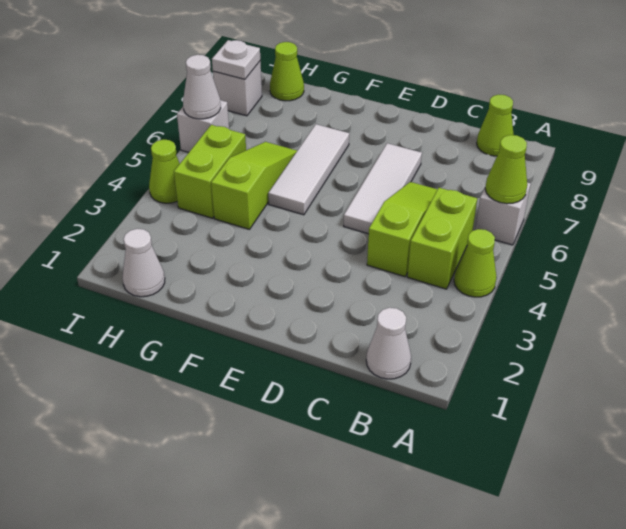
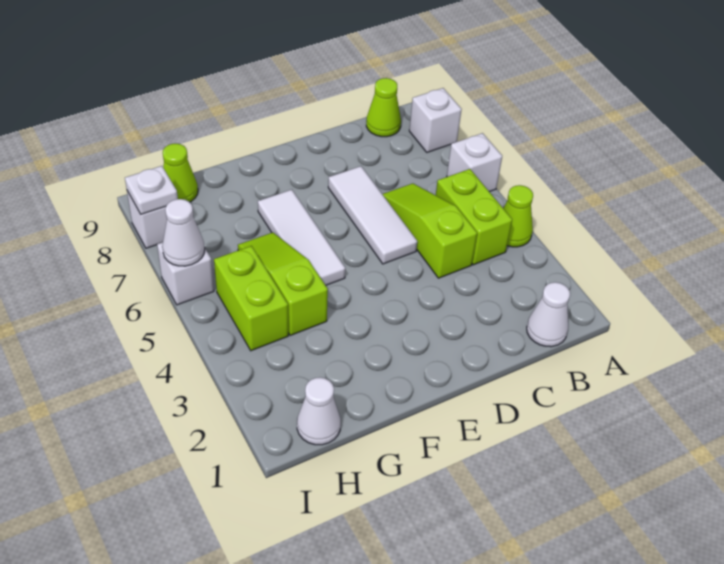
lime cone A6 level 2 -> none
none -> white brick A8 level 1
lime cone I4 level 1 -> none

